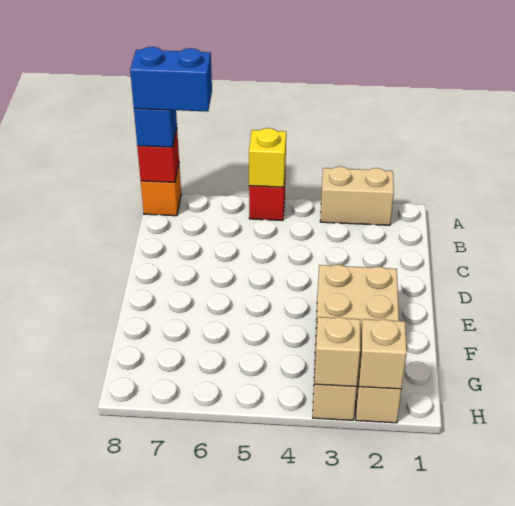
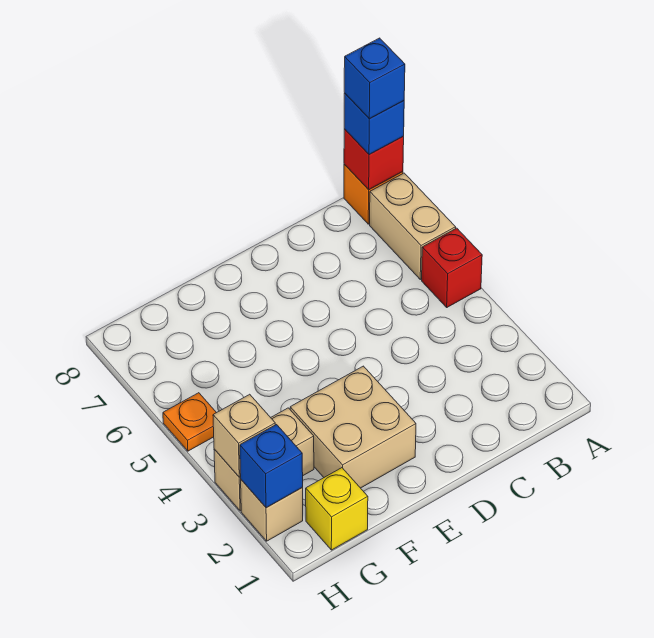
tan brick A2:A3 level 1 -> tan brick A6:A7 level 1
yellow brick A5 level 2 -> yellow brick G1 level 1
blue brick A7:A8 level 4 -> blue brick A8 level 4
tan brick H2 level 2 -> blue brick H2 level 2
none -> orange plate H5 level 1

